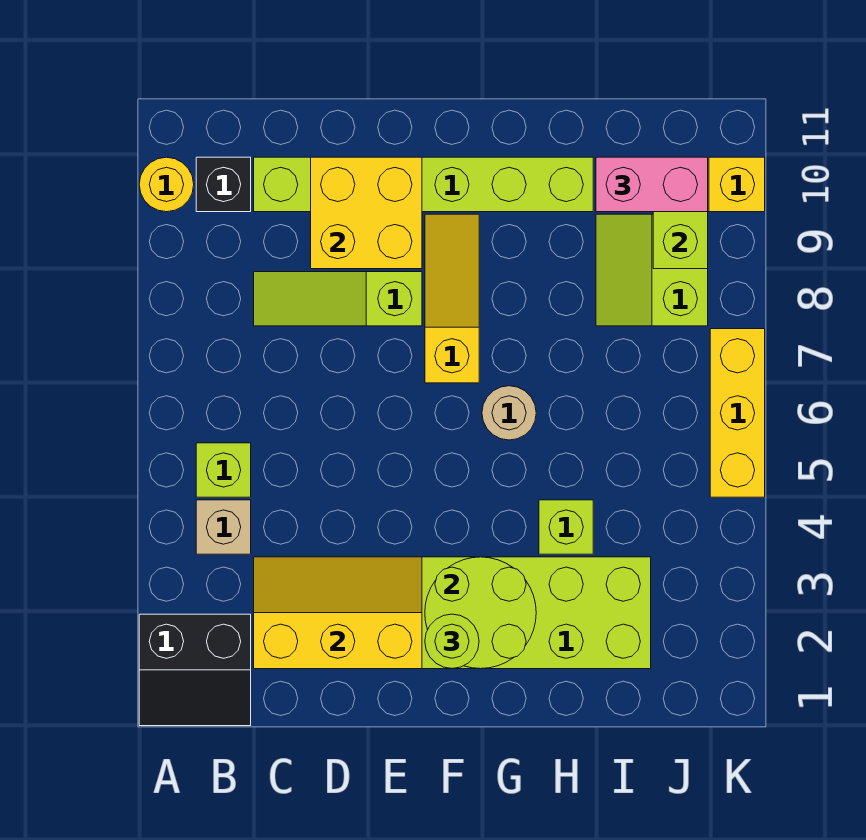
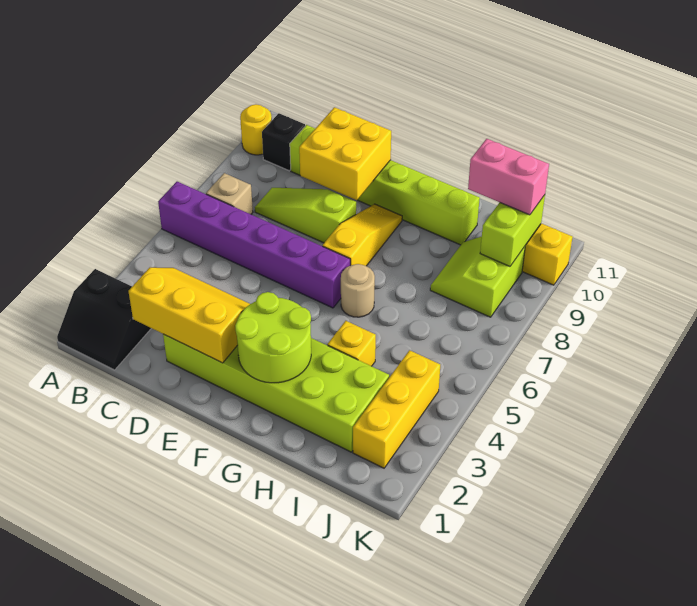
none -> purple brick A6:F6 level 1
tan brick B4 level 1 -> tan brick B7 level 1
lime brick B5 level 1 -> none
lime round brick F2 level 3 -> none
lime brick H4 level 1 -> yellow brick H4 level 1
yellow brick K5:K7 level 1 -> yellow brick J2:J4 level 1

